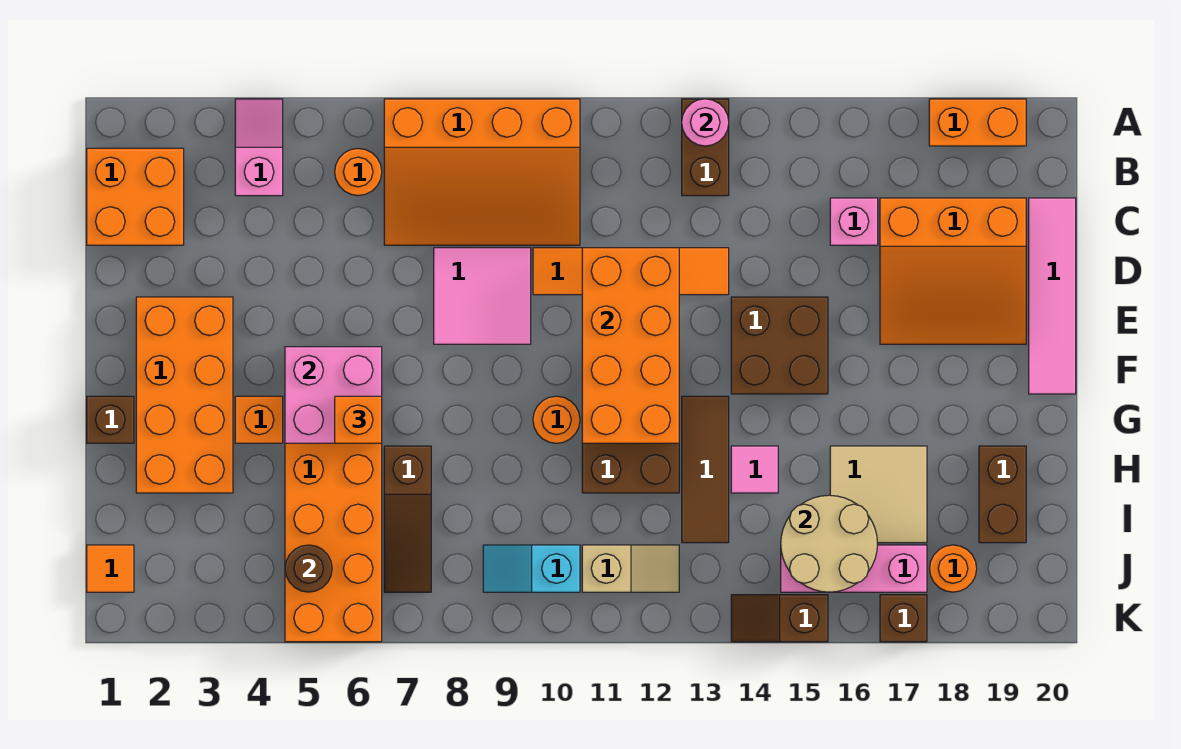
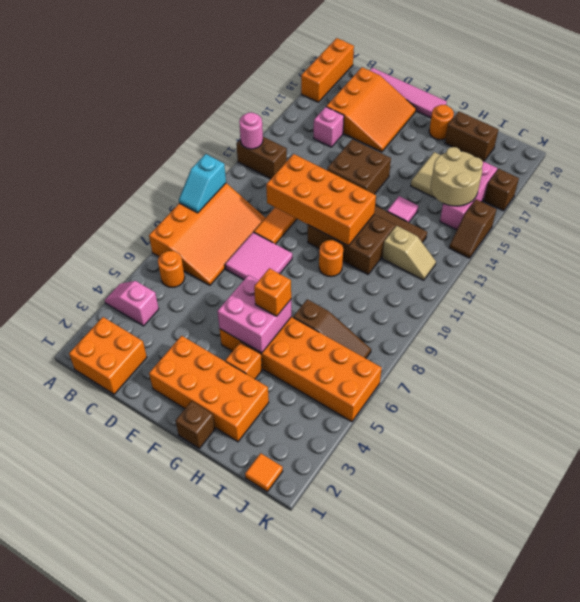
orange brick A18:A19 level 1 -> orange brick A18:A20 level 1
brown round brick J5 level 2 -> none
cyan slope J9:J10 level 1 top 10 -> cyan slope A9:A10 level 2 top 10
tan slope J11:J12 level 1 top 11 -> tan slope I12:J12 level 1 top I
orange round brick J18 level 1 -> orange round brick G19 level 1

